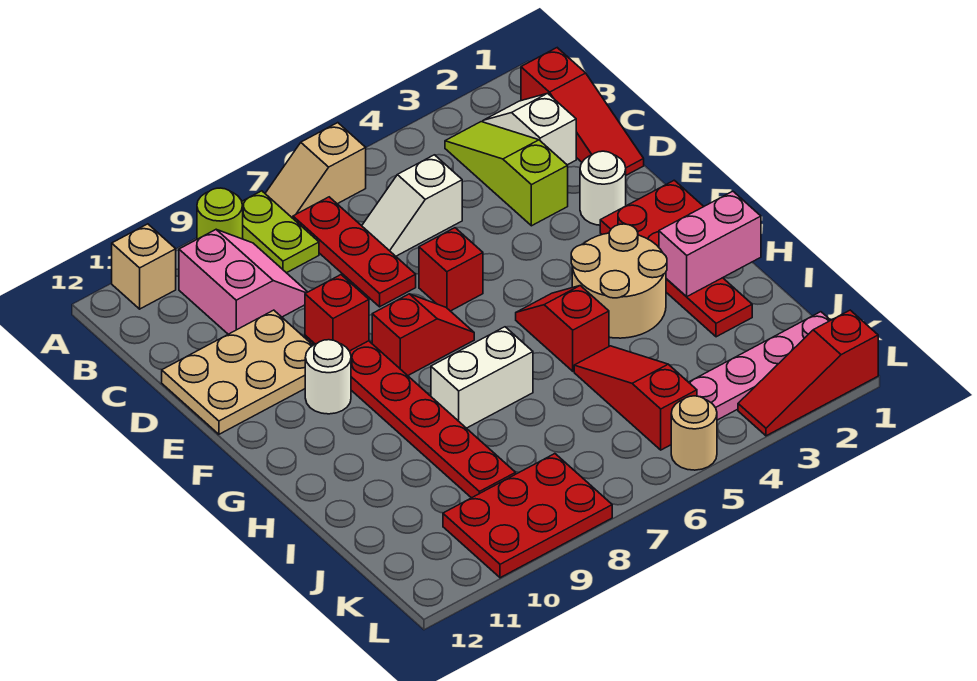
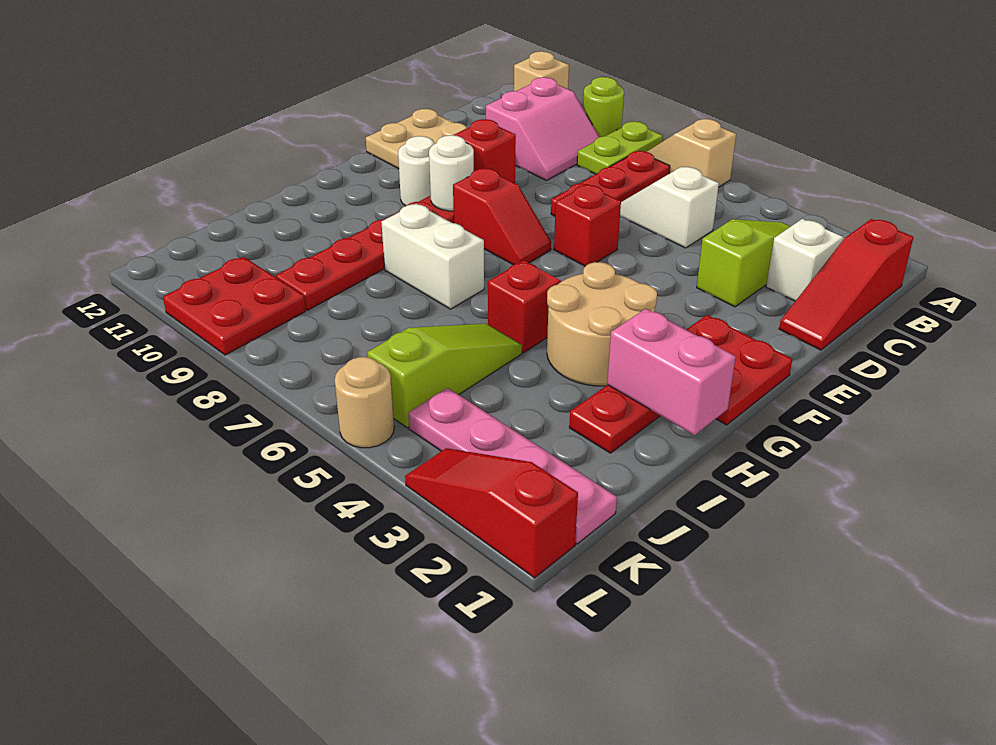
white round brick E2 level 1 -> white round brick F9 level 2
red slope I5:K5 level 1 top K -> lime slope I5:K5 level 1 top K
red plate K8:L10 level 1 -> red plate K9:L10 level 1

